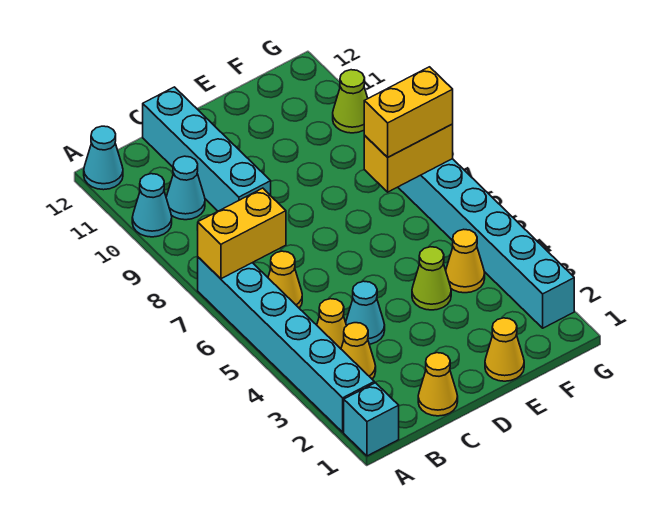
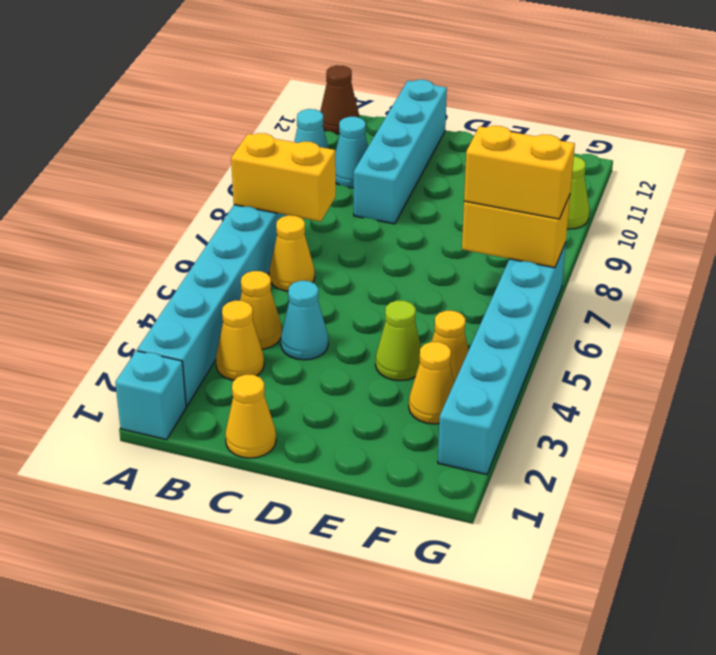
cyan cone A12 level 1 -> brown cone A12 level 1
yellow cone E1 level 1 -> yellow cone F3 level 1

